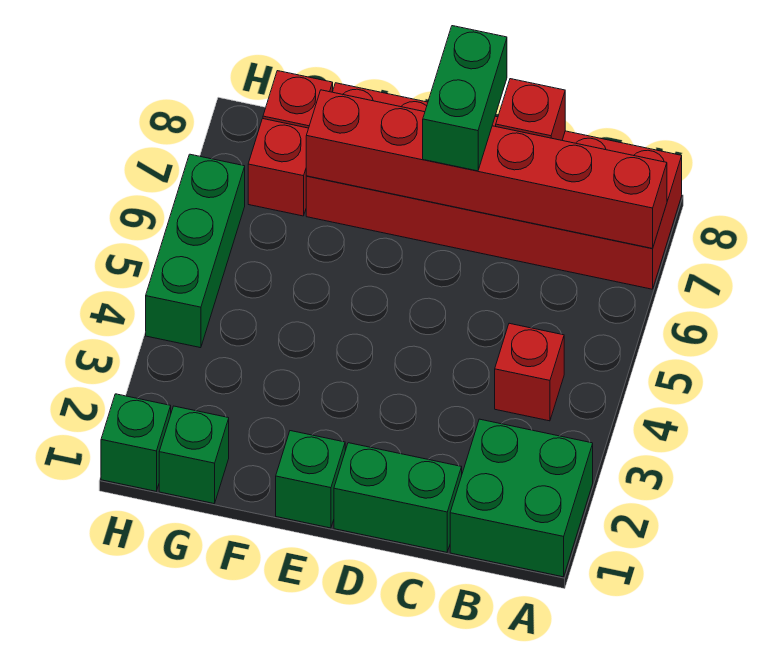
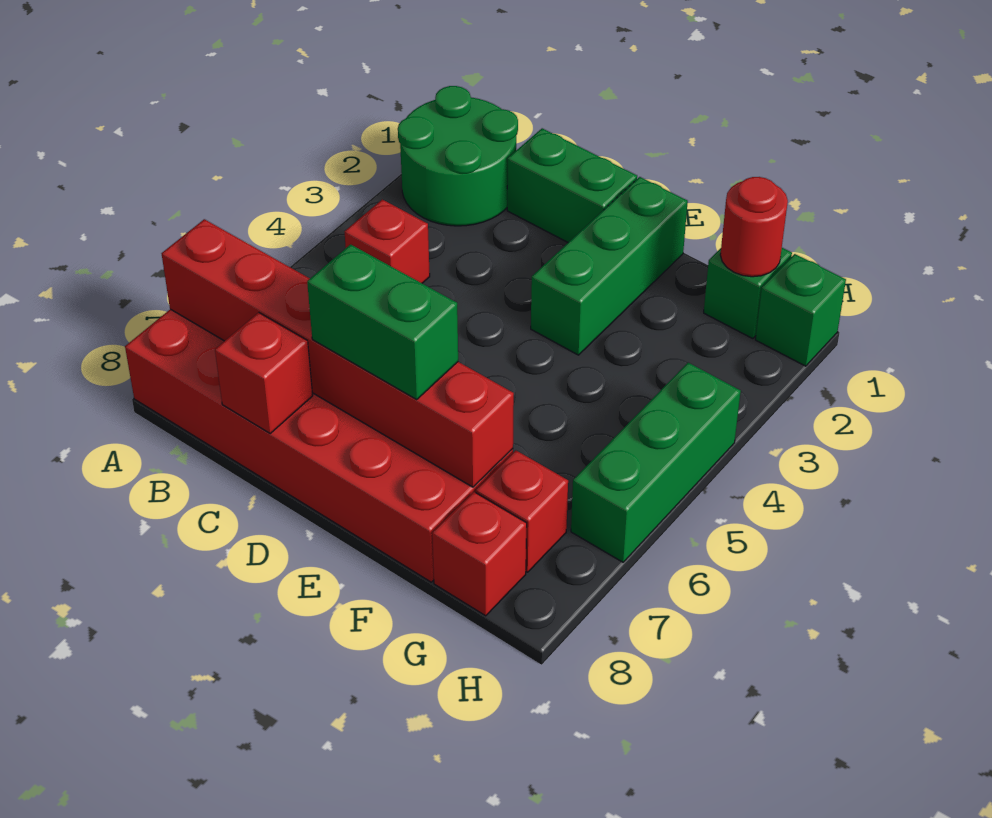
green brick A1:B2 level 1 -> green round brick A1:B2 level 1
green brick D7:D8 level 3 -> green brick D7:E7 level 3
green brick E1 level 1 -> green brick E1:E3 level 1
none -> red round brick G1 level 2

